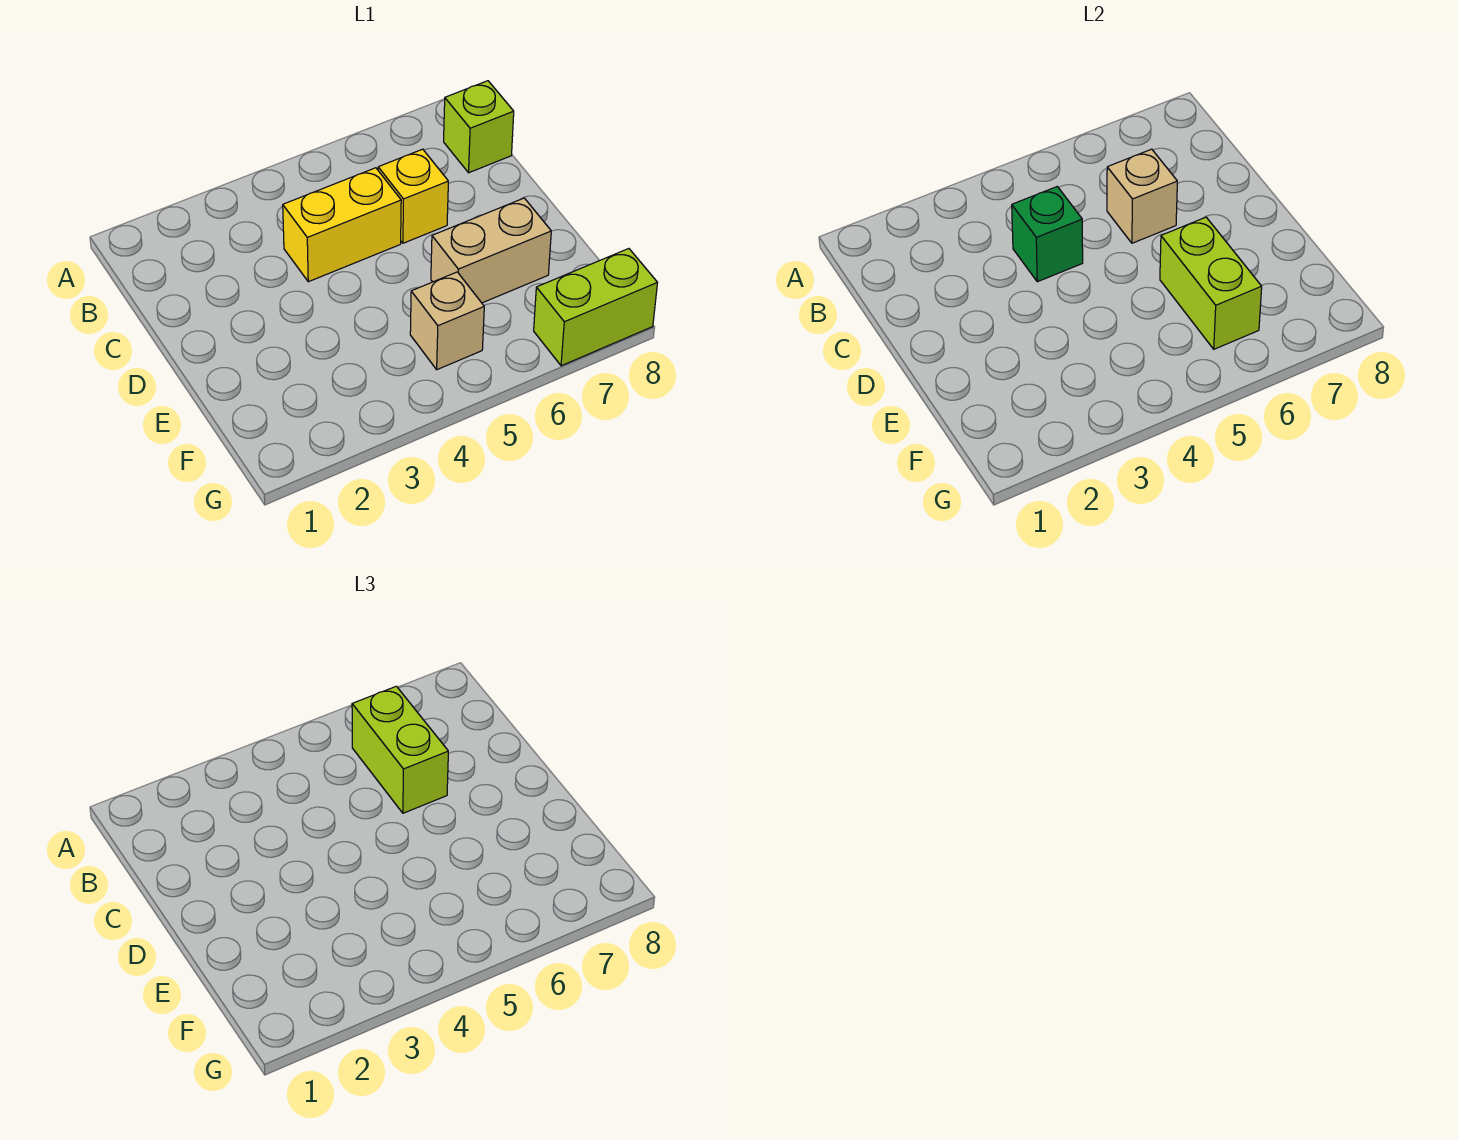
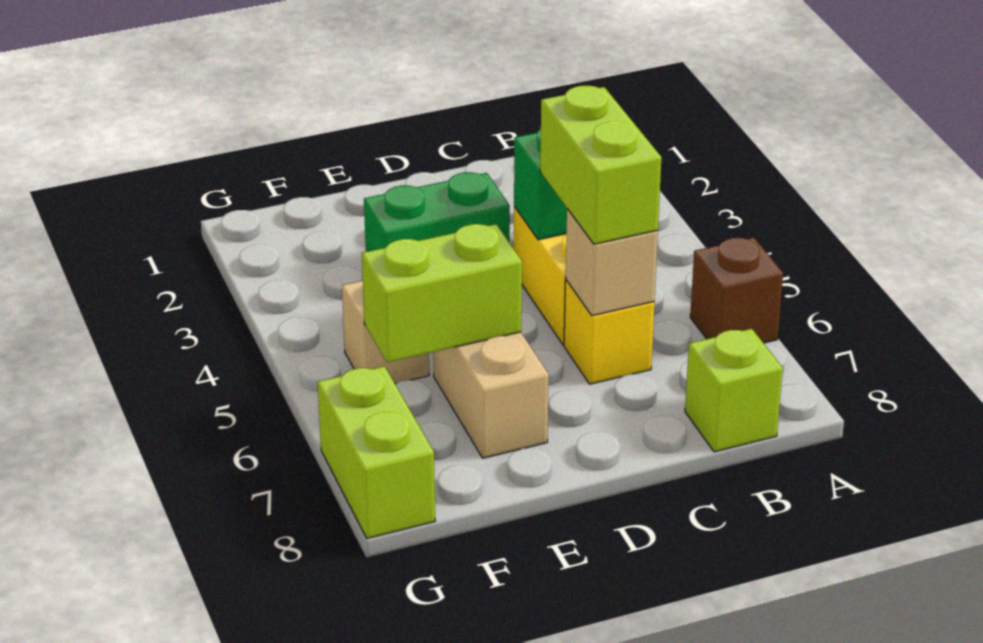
none -> brown brick A6 level 1
lime brick B6:C6 level 3 -> lime brick C5:C6 level 3
none -> green brick D3:E3 level 1

